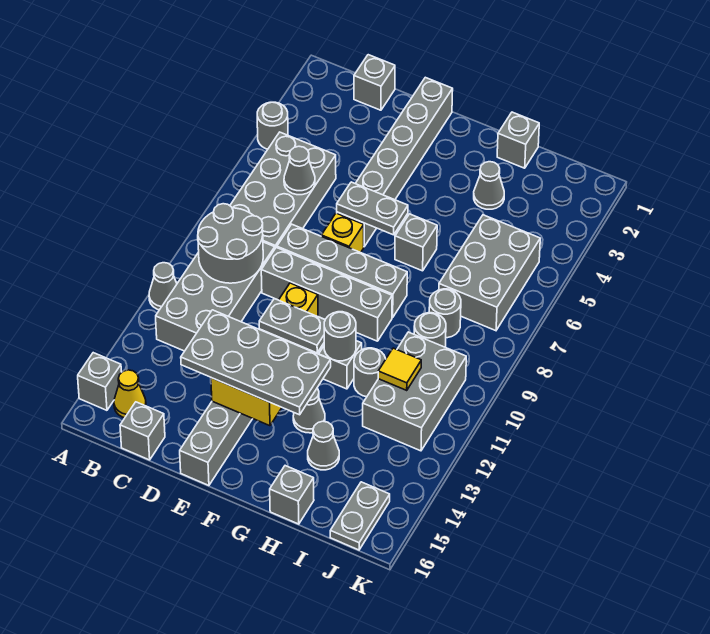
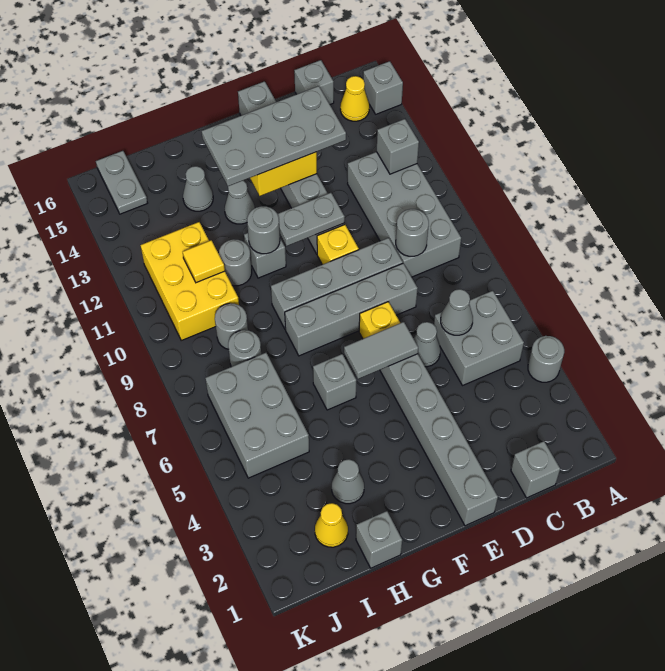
grey cone A11 level 1 -> grey cone D6 level 1
grey brick B5:C8 level 1 -> grey brick B5:C6 level 1
grey round brick B9:C10 level 2 -> grey round brick C9 level 2
grey plate E6:F6 level 2 -> grey tile E6:F6 level 2
grey brick H16 level 1 -> grey brick B12 level 2
none -> yellow cone I2 level 1
grey brick I10:J12 level 1 -> yellow brick I10:J12 level 1

